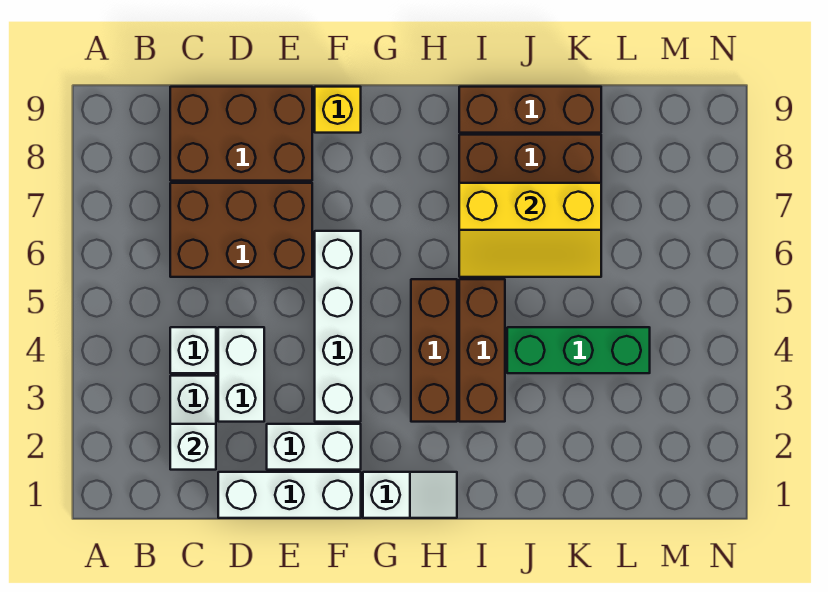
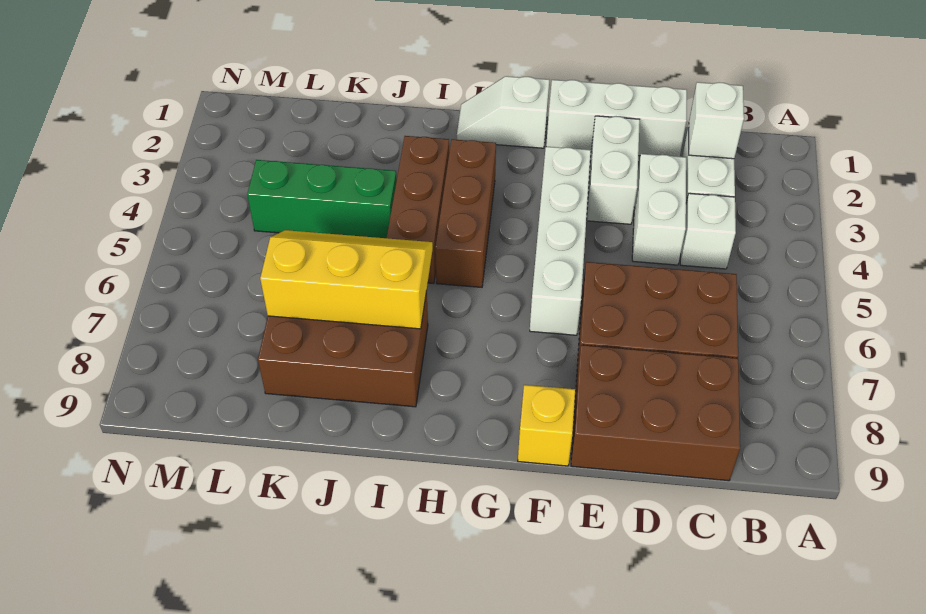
white brick E2:F2 level 1 -> white brick E2:E3 level 1
brown brick I9:K9 level 1 -> none

